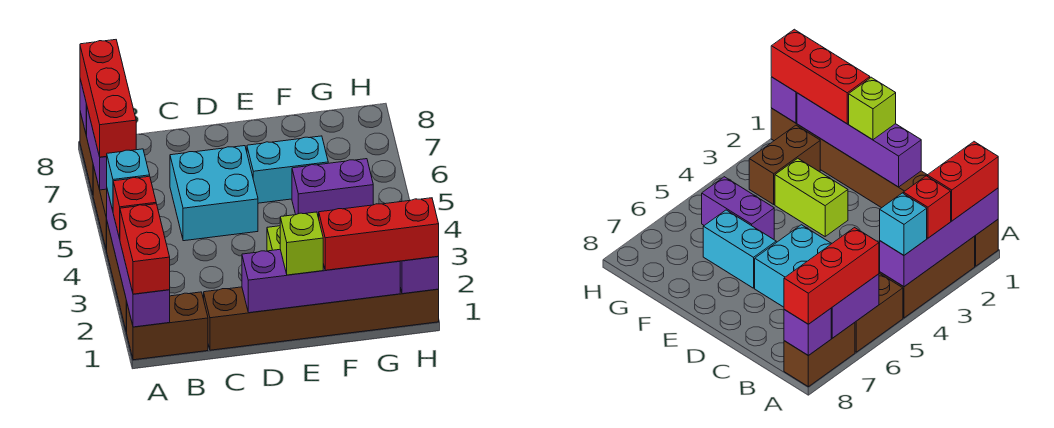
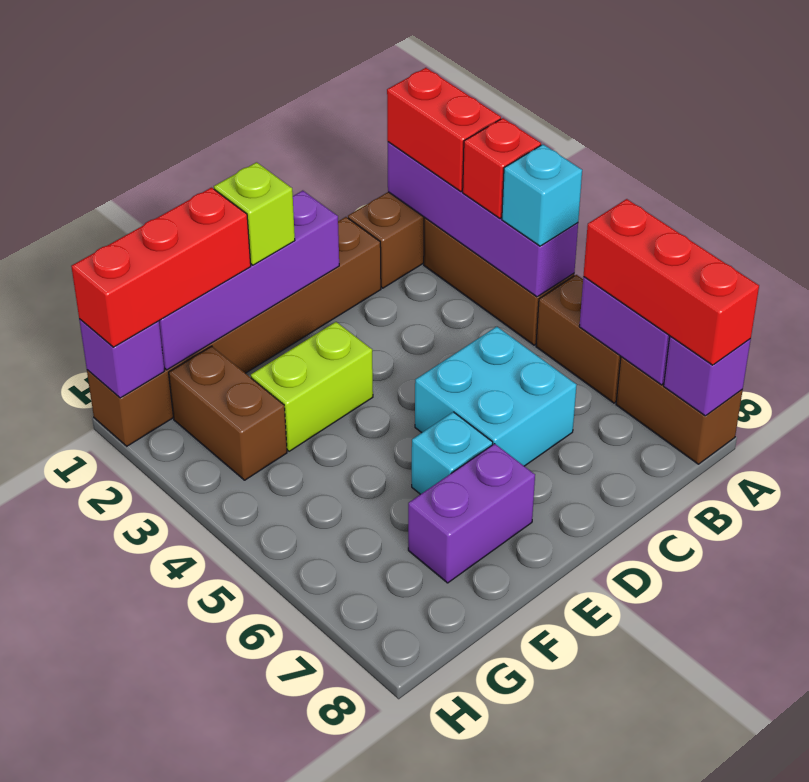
cyan brick E6:F6 level 1 -> cyan brick E6 level 1
purple brick F5:G5 level 1 -> purple brick E7:F7 level 1

